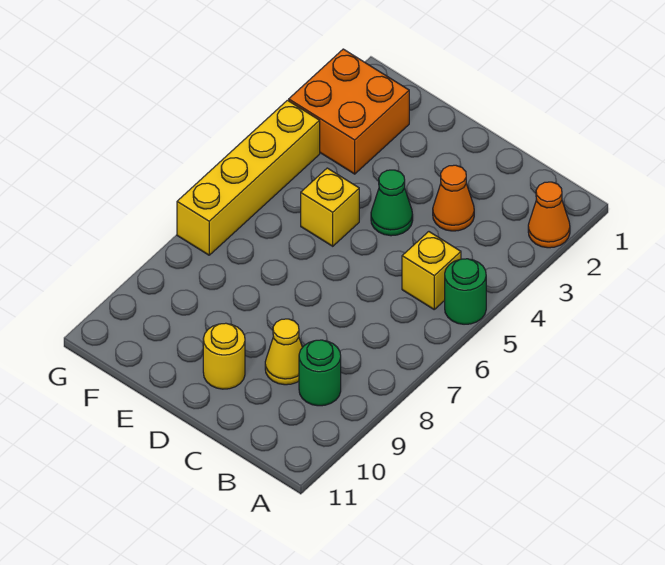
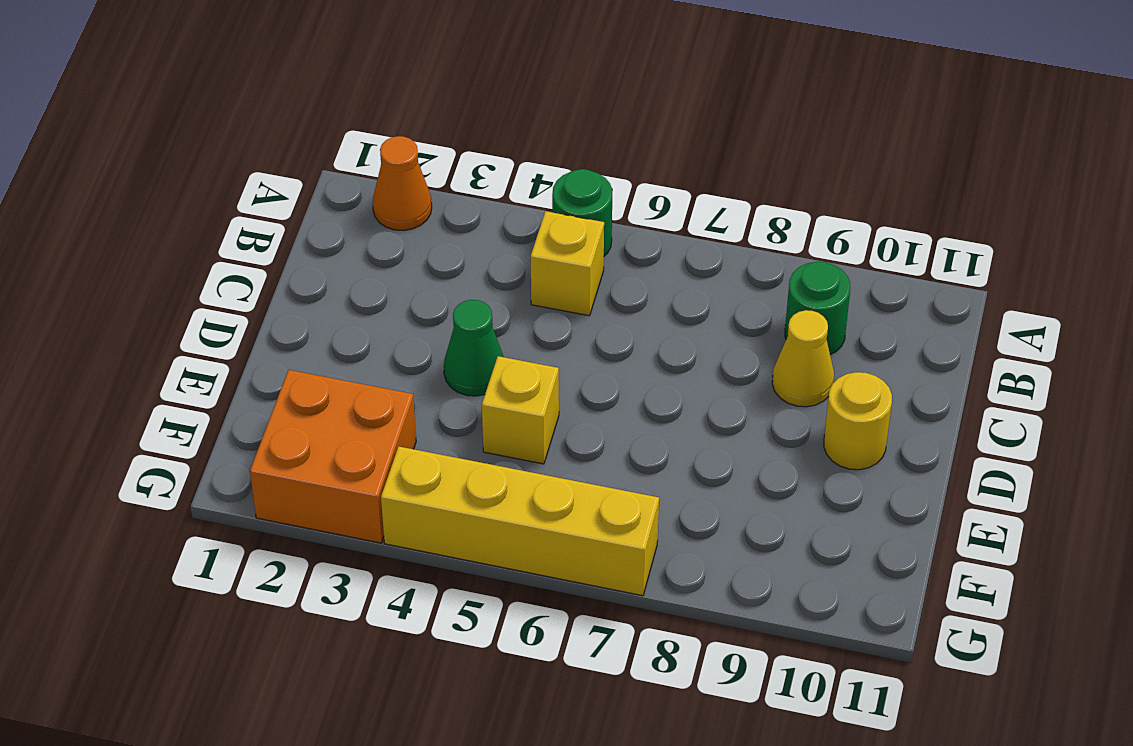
orange cone C3 level 1 -> none

